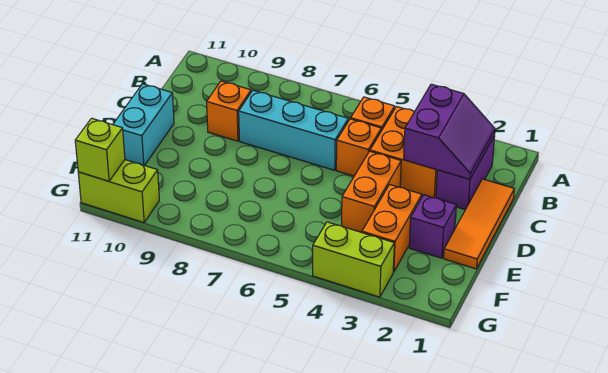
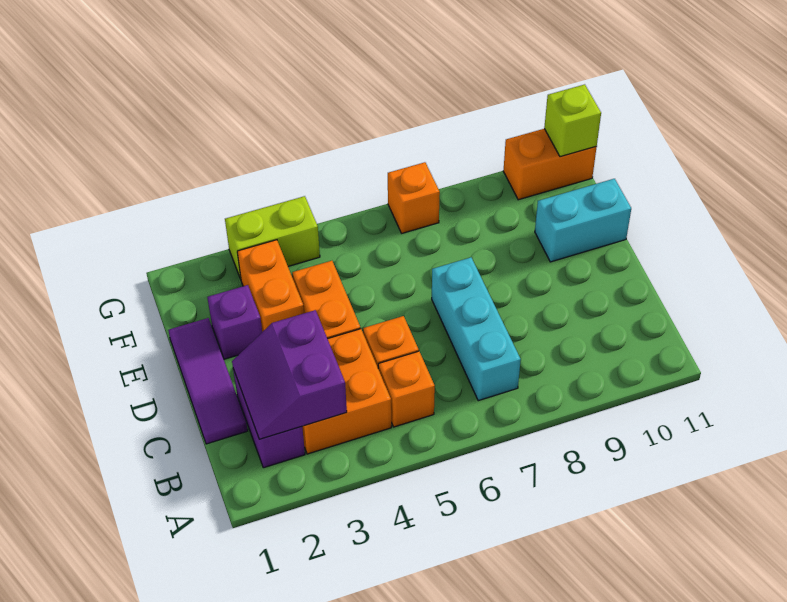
orange tile C1:E1 level 1 -> purple tile C1:E1 level 1
cyan brick C6:C8 level 1 -> cyan brick B7:D7 level 1
orange brick C9 level 1 -> orange brick G7 level 1
cyan brick D11:E11 level 1 -> cyan brick E10:E11 level 1
lime brick G10:G11 level 1 -> orange brick G10:G11 level 1

